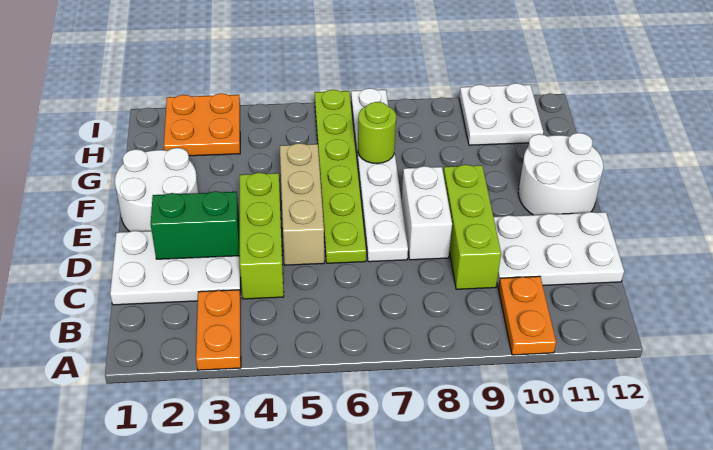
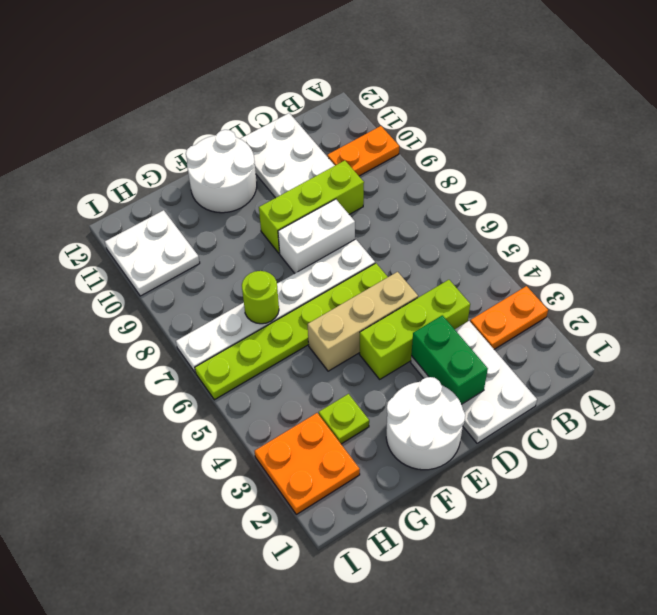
none -> lime plate G3 level 1

